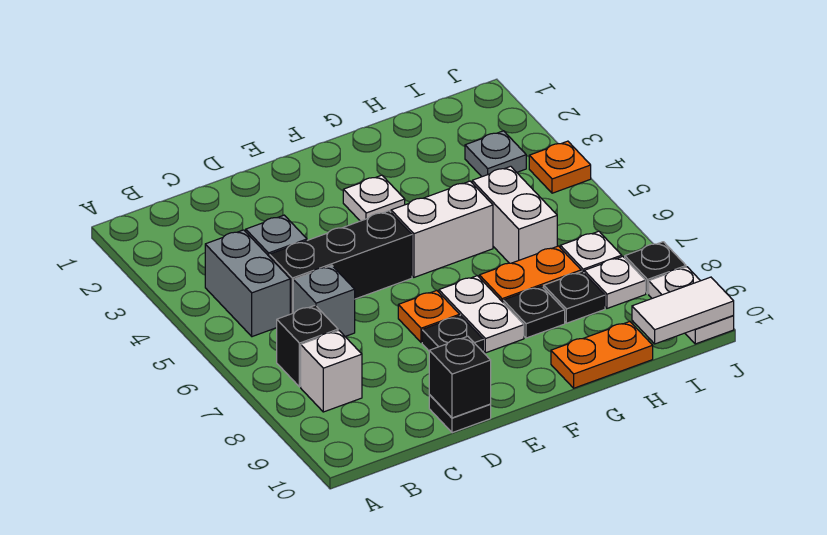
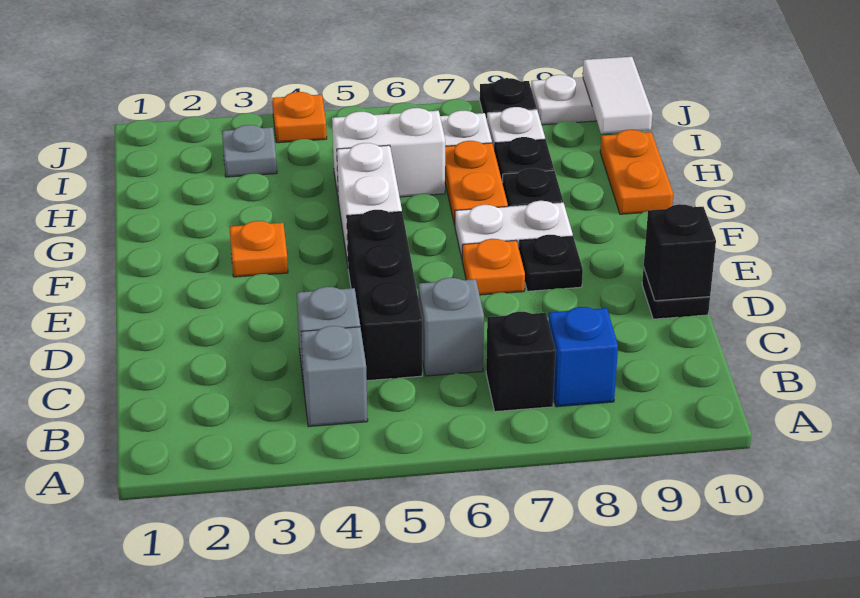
grey brick B4:B5 level 1 -> grey brick B4 level 1
white brick B8 level 1 -> blue brick B8 level 1
white plate F3 level 1 -> orange plate F3 level 1

